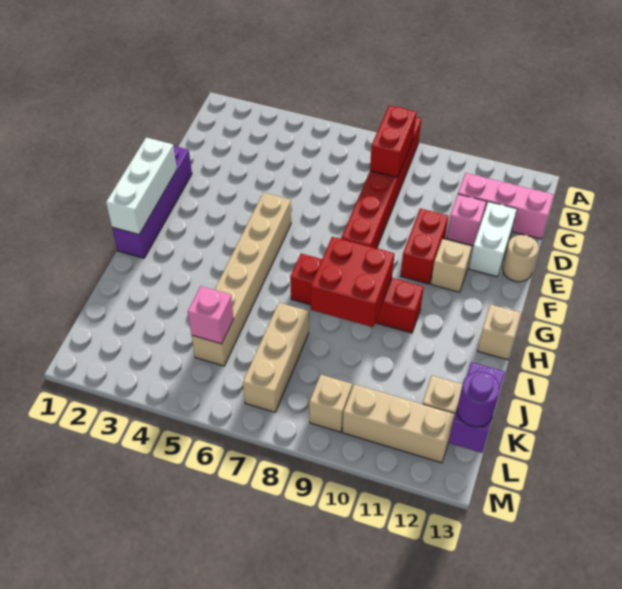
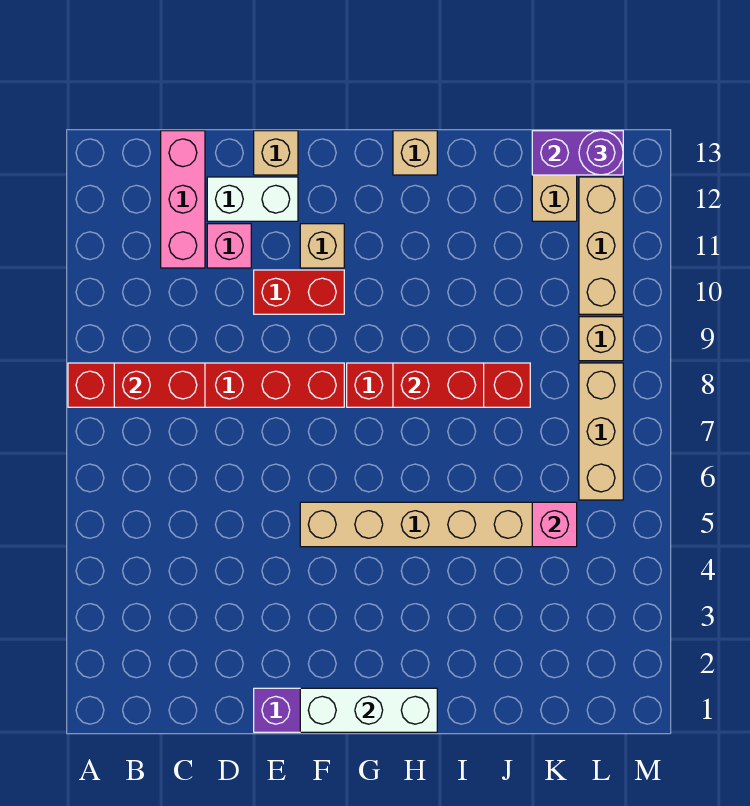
tan round brick E13 level 1 -> tan brick E13 level 1
red brick H7:H10 level 1 -> red brick G8:J8 level 1
red brick H8:I9 level 2 -> red brick H8:I8 level 2
tan brick J7:L7 level 1 -> tan brick L6:L8 level 1

